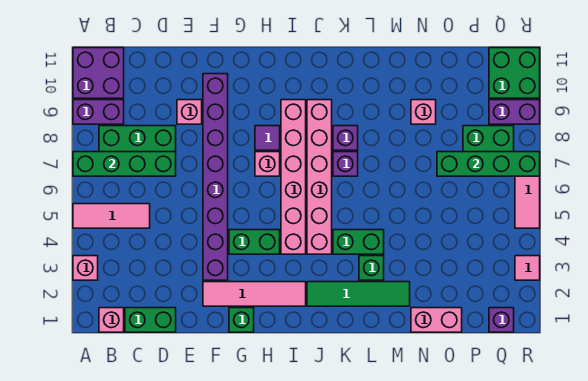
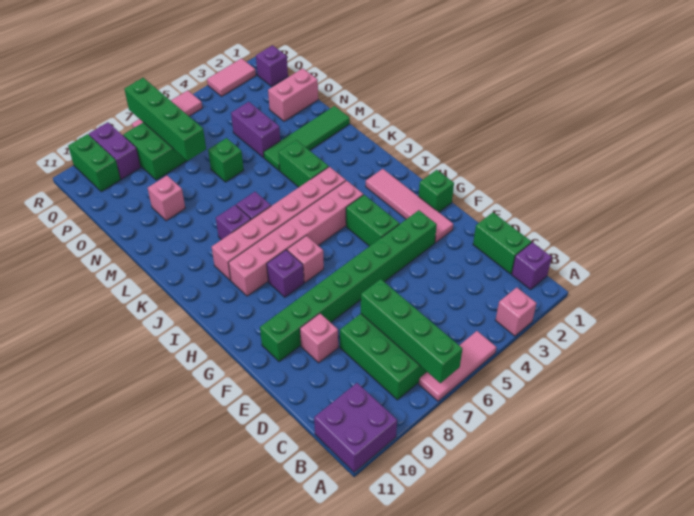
pink tile A5:C5 level 1 -> pink tile A5:A7 level 1
purple brick A9:B9 level 1 -> purple brick N4:O4 level 1
pink brick B1 level 1 -> purple brick B1 level 1
purple brick F3:F10 level 1 -> green brick F3:F10 level 1
purple tile H8 level 1 -> purple brick H8 level 1
green tile J2:M2 level 1 -> green tile M1:M4 level 1
green brick L3 level 1 -> green brick N6 level 1
pink brick N1:O1 level 1 -> pink brick O1:O2 level 1
green brick Q10:R11 level 1 -> green brick Q10:R10 level 1
pink tile R3 level 1 -> pink tile R2:R3 level 1

